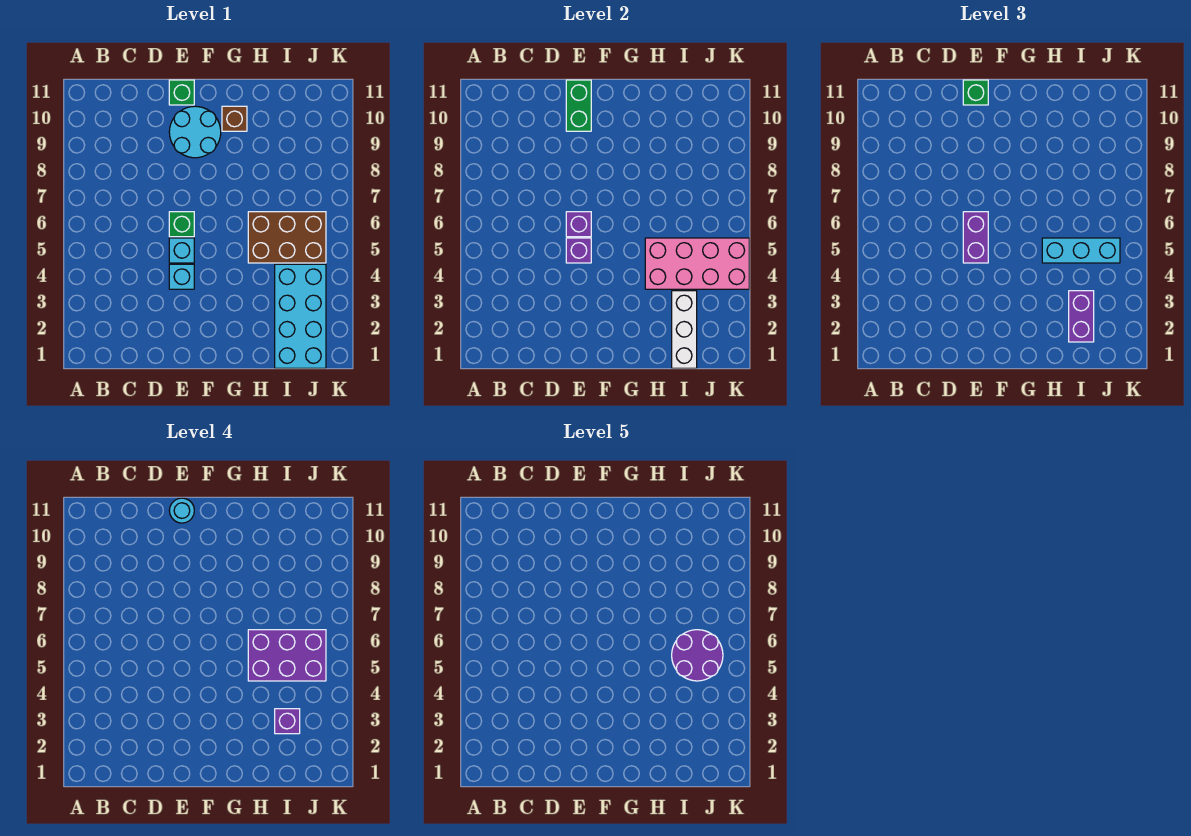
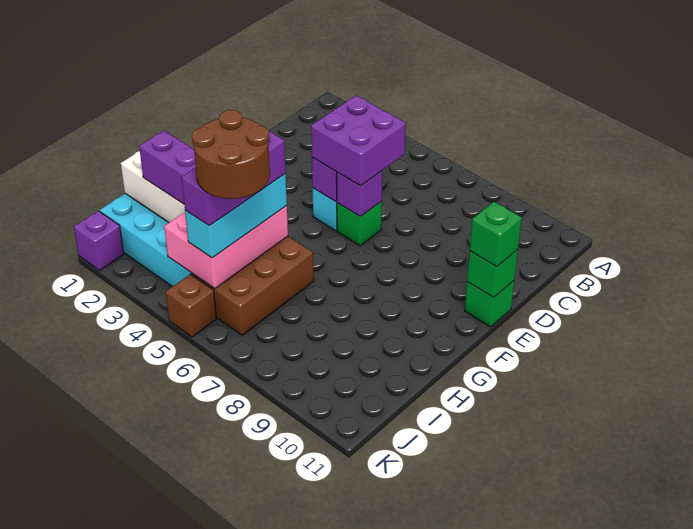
cyan brick E4 level 1 -> none
purple brick E5:E6 level 3 -> purple brick D5:E6 level 3
cyan round brick E9:F10 level 1 -> none
green brick E10:E11 level 2 -> green brick E11 level 2
cyan round brick E11 level 4 -> none
brown brick G10 level 1 -> brown brick K5 level 1
pink brick H4:K5 level 2 -> pink brick H4:J5 level 2
purple brick H5:J6 level 4 -> purple brick H5:J5 level 4
purple brick I3 level 4 -> purple brick K1 level 1
purple round brick I5:J6 level 5 -> brown round brick I5:J6 level 5

